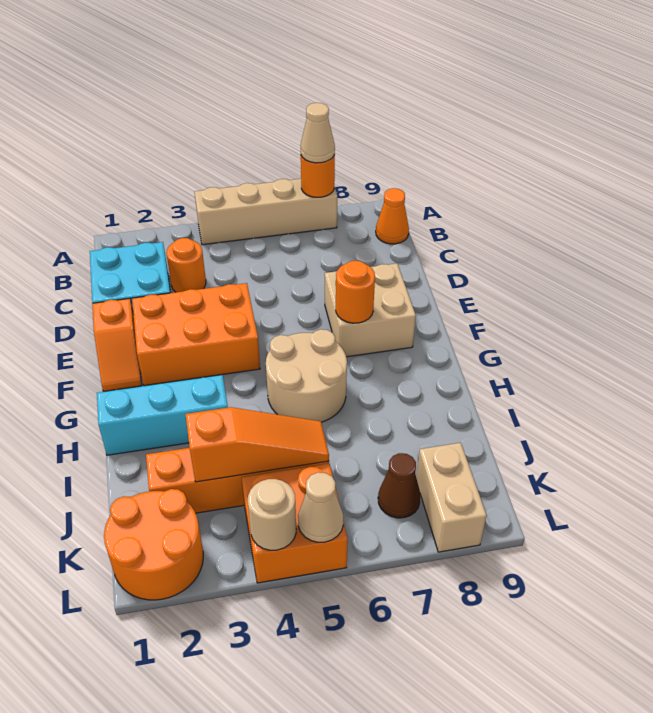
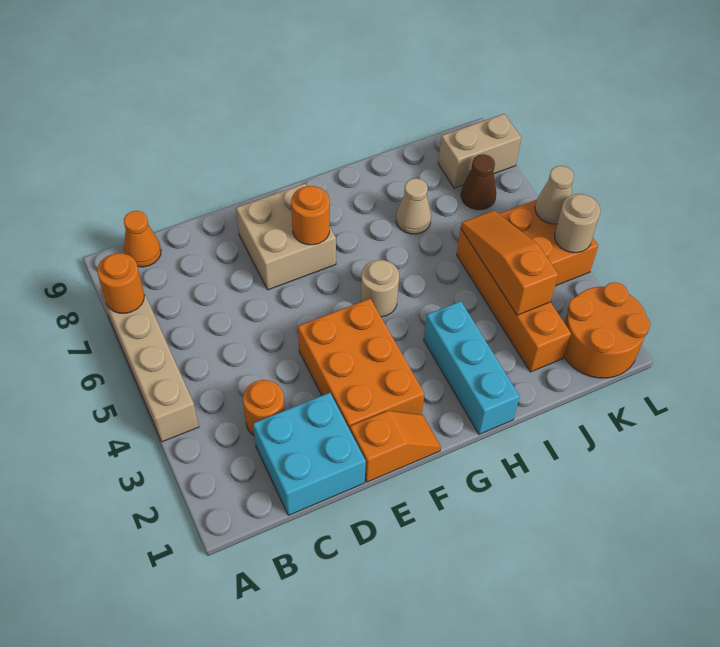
tan cone A7 level 3 -> tan cone I7 level 1
tan round brick G5:H6 level 1 -> tan round brick G5 level 1

